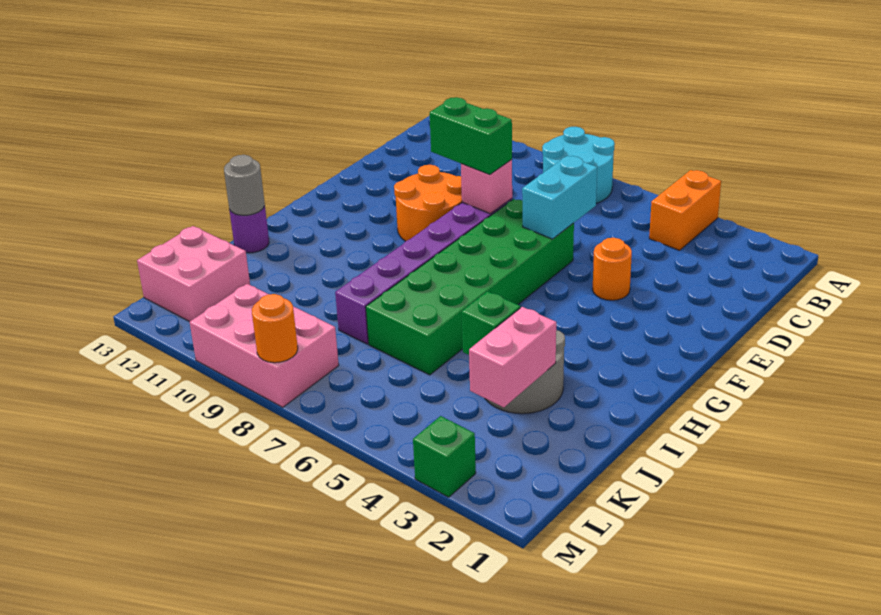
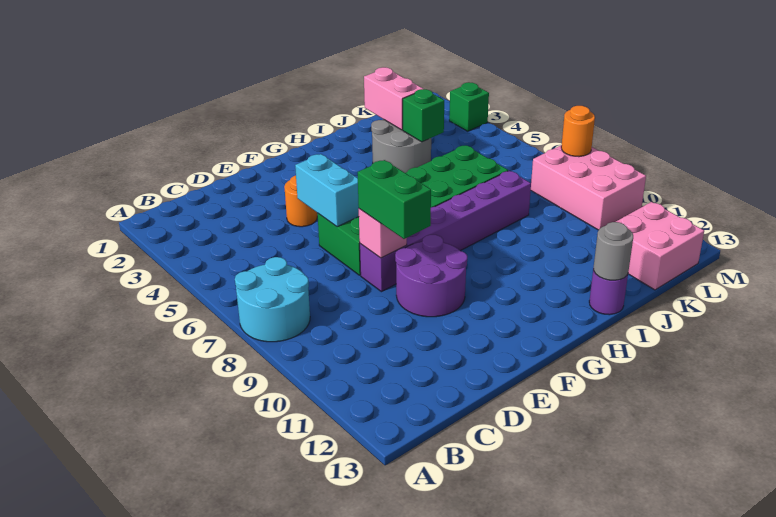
orange brick A4:B4 level 1 -> none
cyan brick D6:E6 level 2 -> cyan brick E5:E6 level 2
orange round brick E9:F10 level 1 -> purple round brick E9:F10 level 1
pink brick J3:K3 level 2 -> pink brick J2:J3 level 2

